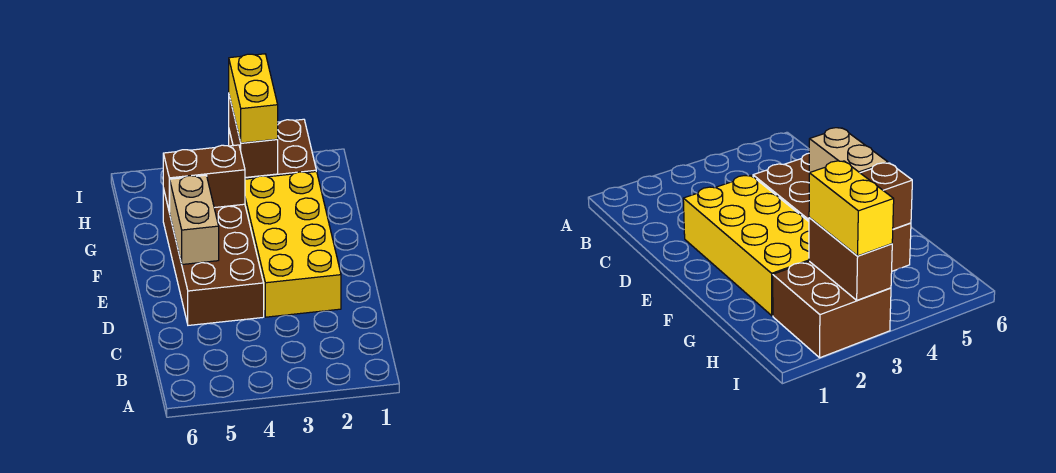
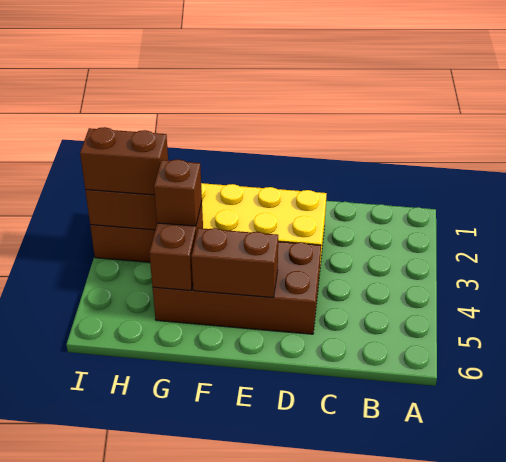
tan brick E5:F5 level 2 -> brown brick E5:F5 level 2
none -> brown brick G4 level 3
yellow brick H3:I3 level 3 -> brown brick H3:I3 level 3

